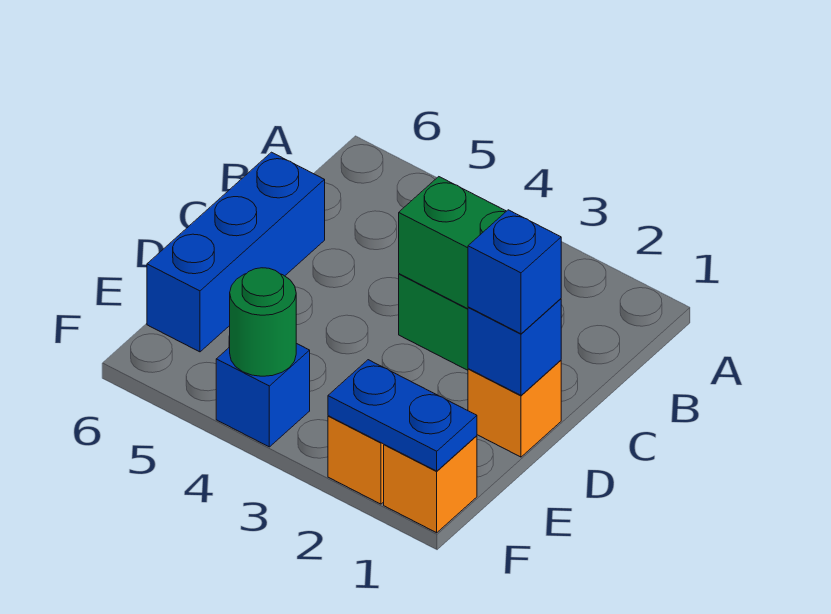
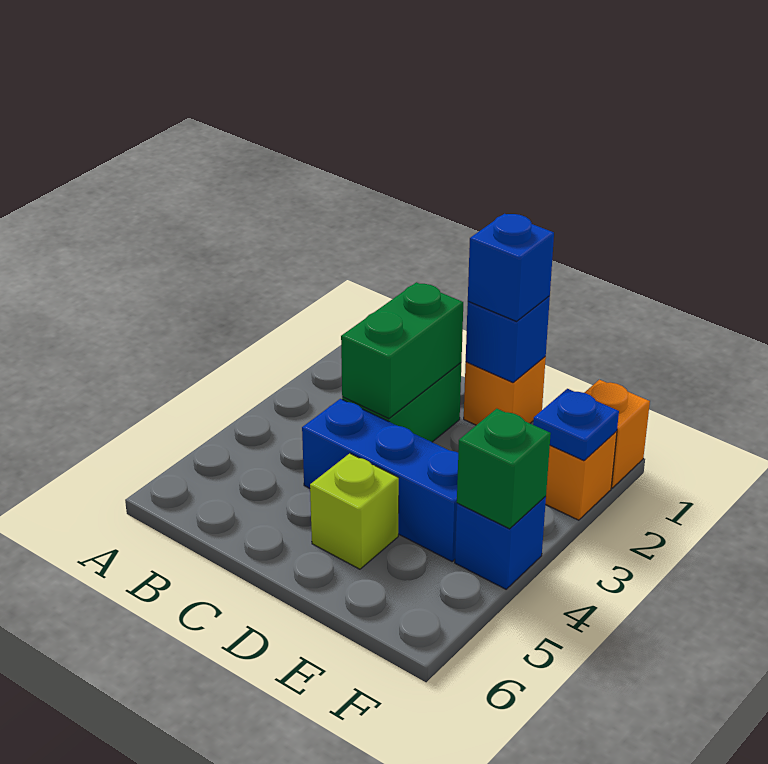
blue brick C6:E6 level 1 -> blue brick C4:E4 level 1
none -> lime brick D5 level 1
blue plate F1:F2 level 2 -> blue plate F2 level 2
green round brick F4 level 2 -> green brick F4 level 2

